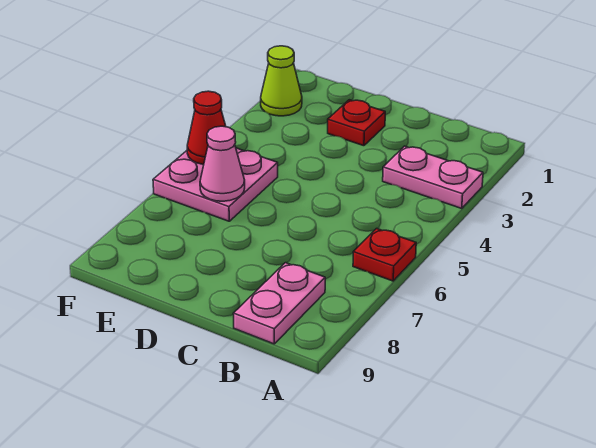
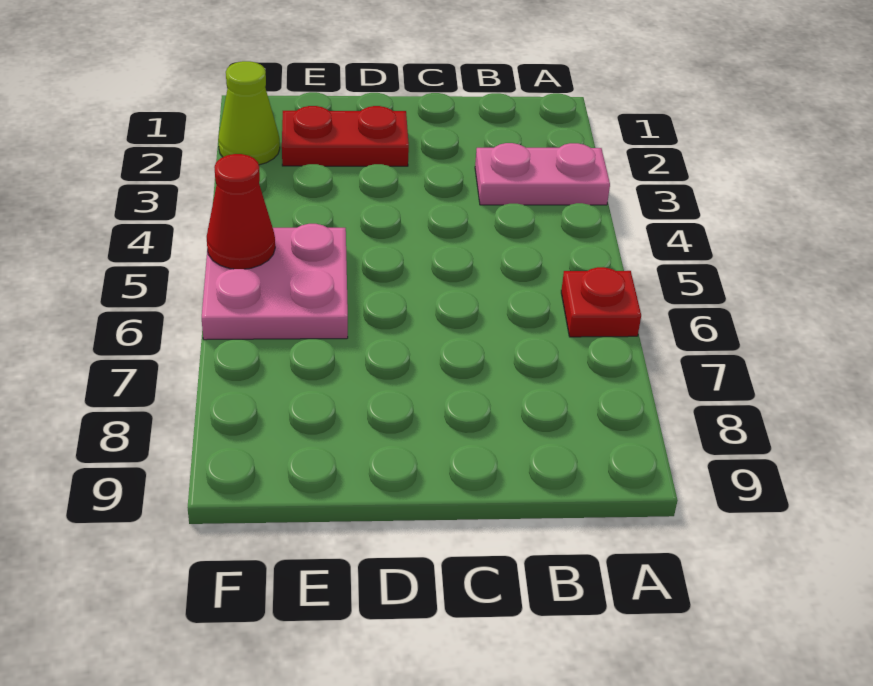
pink plate B8:B9 level 1 -> none
red plate D2 level 1 -> red plate D2:E2 level 1
pink cone E6 level 2 -> none

